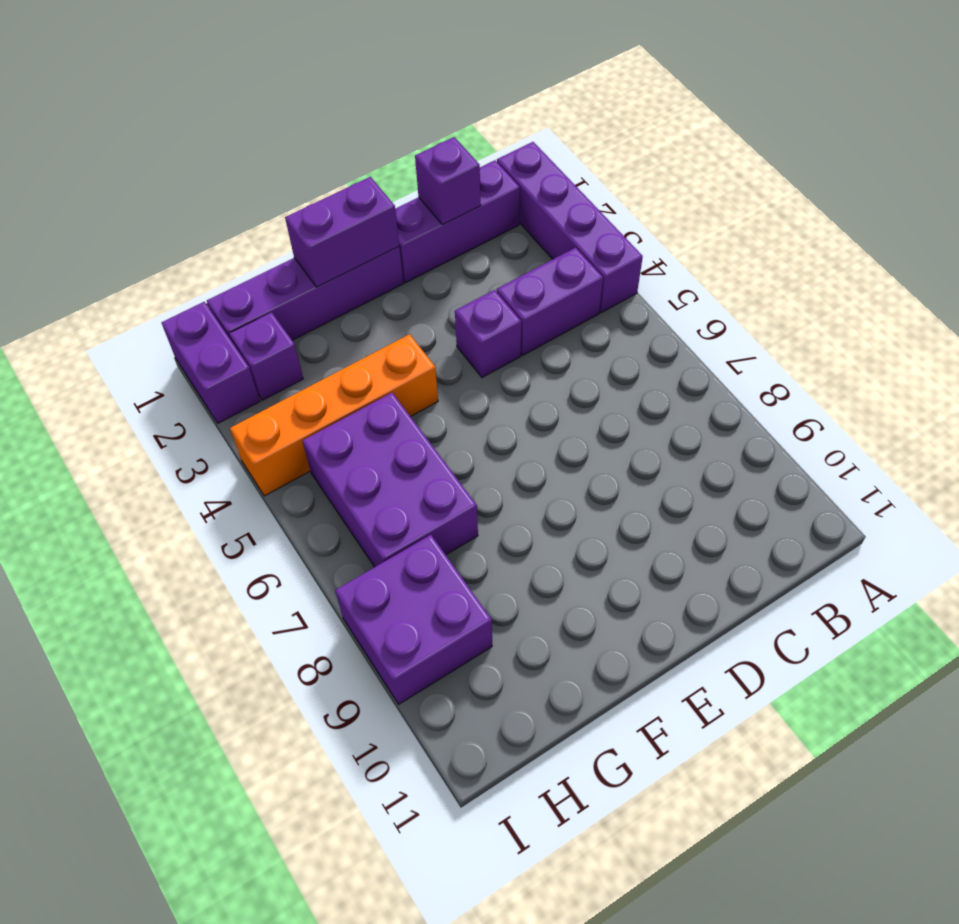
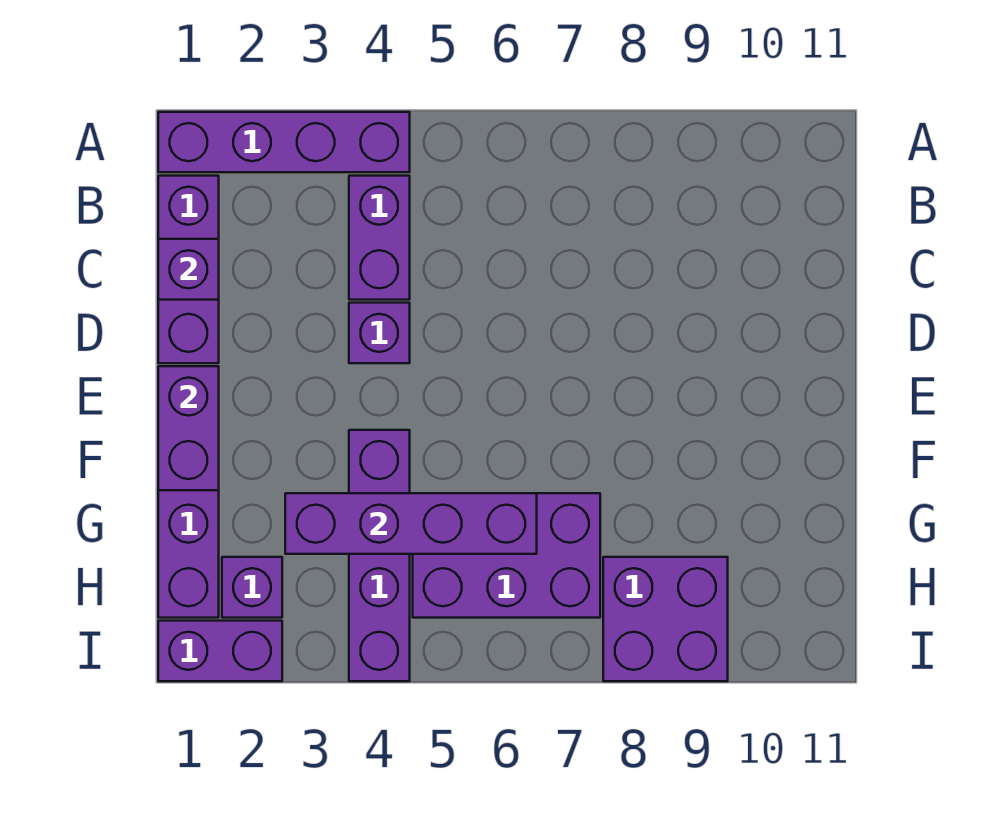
orange brick F4:I4 level 1 -> purple brick F4:I4 level 1
none -> purple brick G3:G6 level 2

